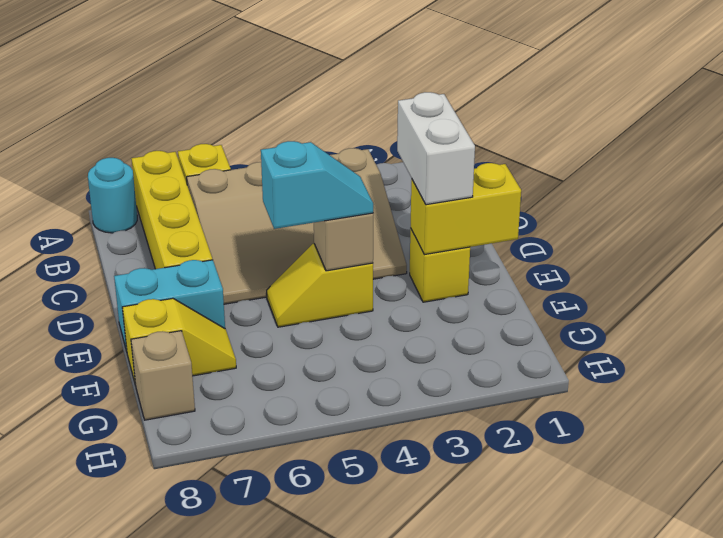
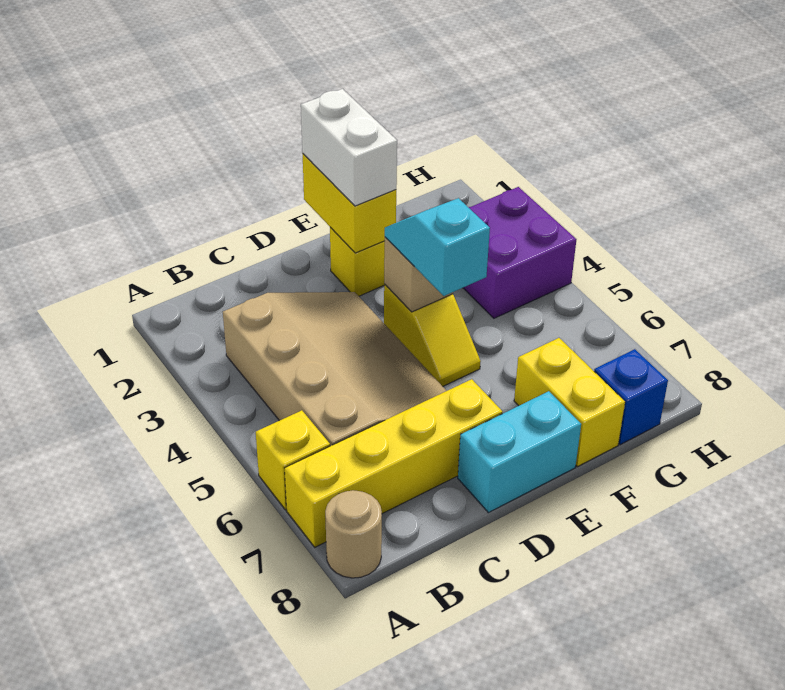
cyan round brick A8 level 1 -> tan round brick A8 level 1
white brick D2:E2 level 3 -> white brick E1:E2 level 3
cyan brick E7:E8 level 1 -> cyan brick D8:E8 level 1
yellow slope F7:F8 level 1 top 8 -> yellow brick F7:F8 level 1
none -> purple brick G3:H4 level 1
tan brick G8 level 1 -> blue brick G8 level 1

